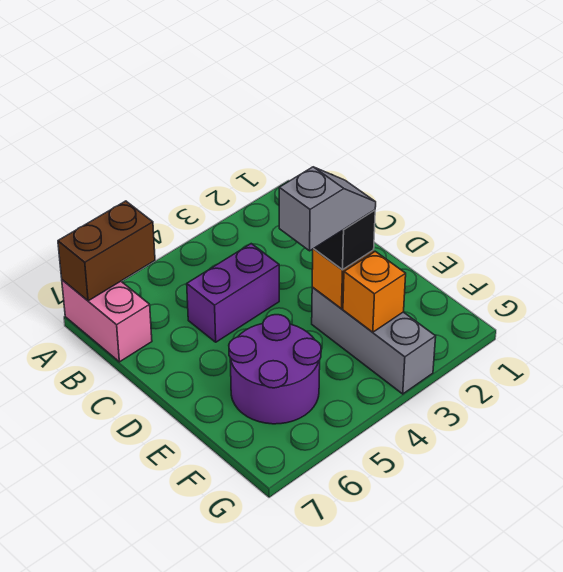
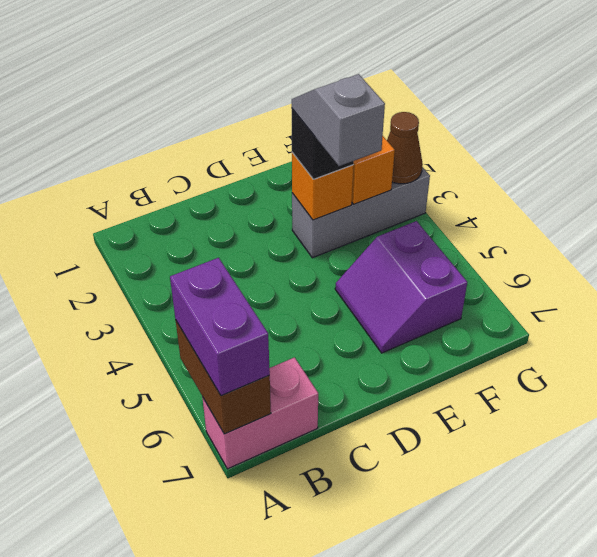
purple brick C4:C5 level 1 -> purple brick A6:A7 level 3
purple round brick E5:F6 level 1 -> purple slope E5:F6 level 1 top F
none -> brown cone G3 level 2

